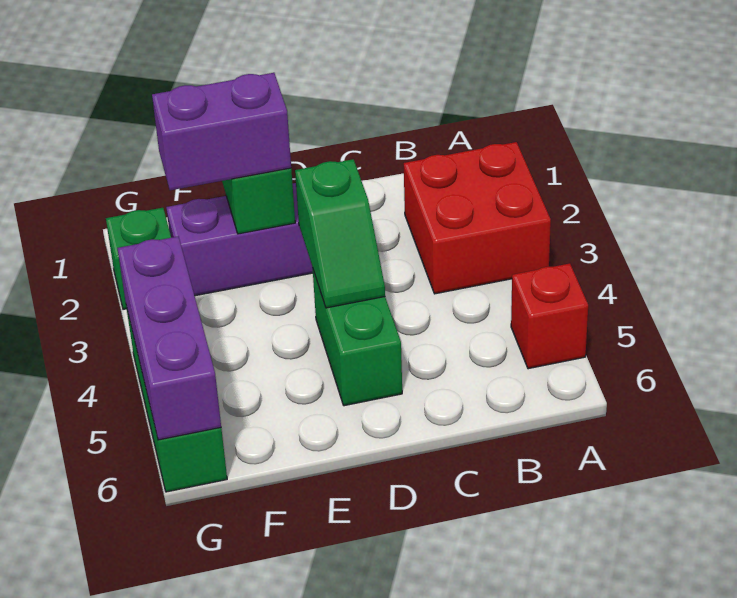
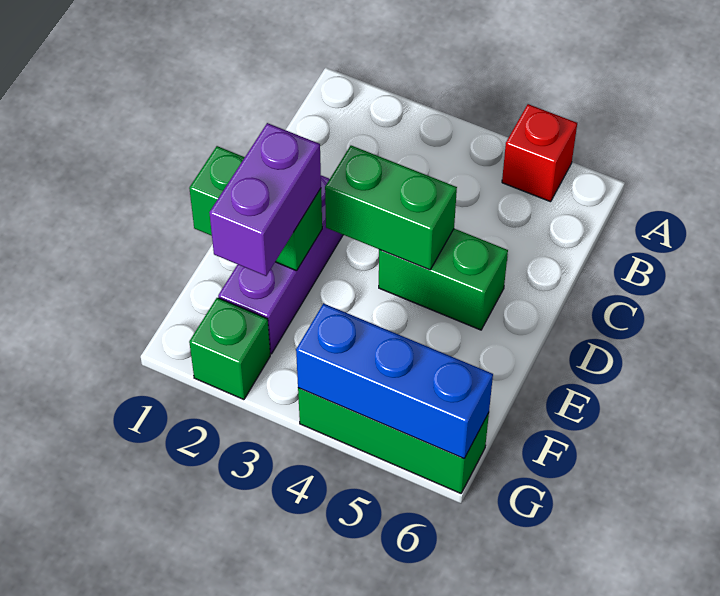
red brick A2:B3 level 1 -> none
green slope D3:D4 level 2 top 3 -> green brick D3:D4 level 2
purple brick G4:G6 level 2 -> blue brick G4:G6 level 2

